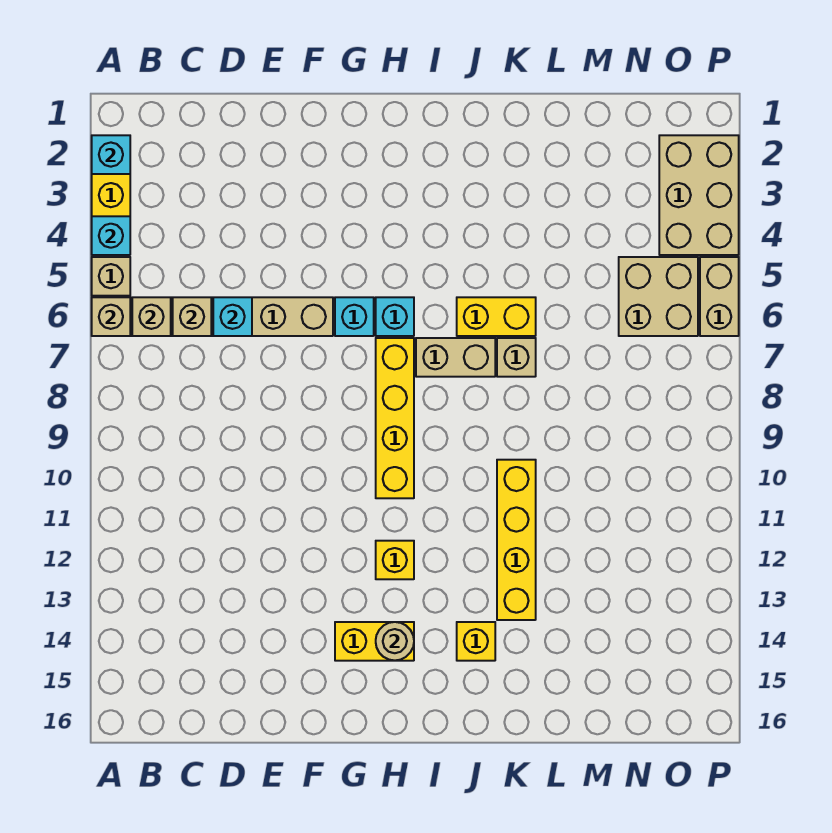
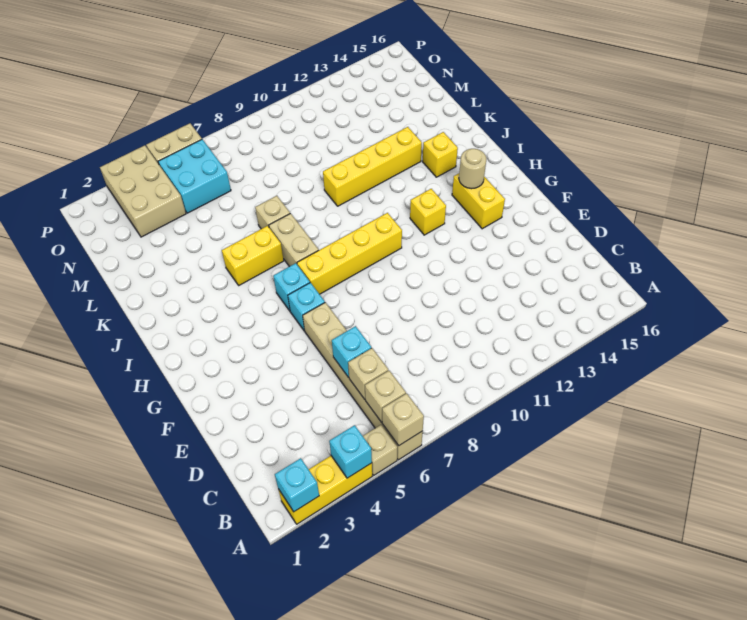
yellow brick J6:K6 level 1 -> yellow brick J5:J6 level 1
tan brick N5:O6 level 1 -> cyan brick N5:O6 level 1
tan brick O2:P4 level 1 -> tan brick N3:P4 level 1

